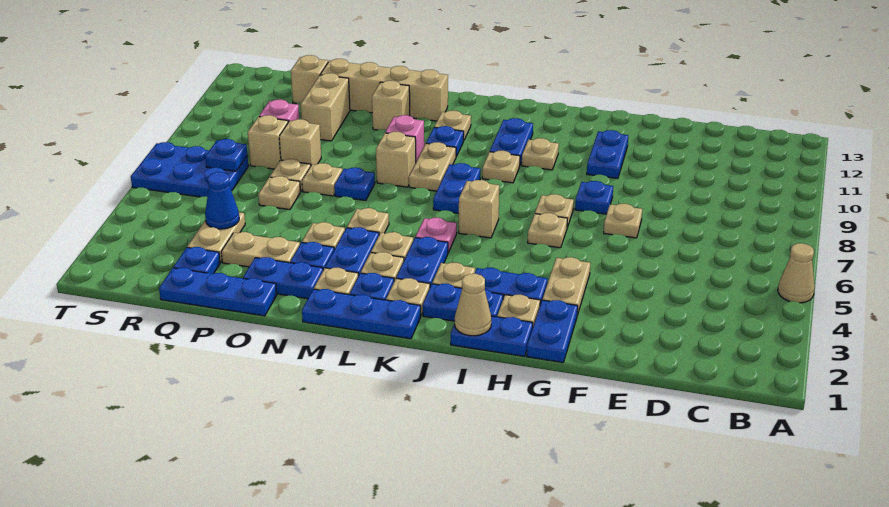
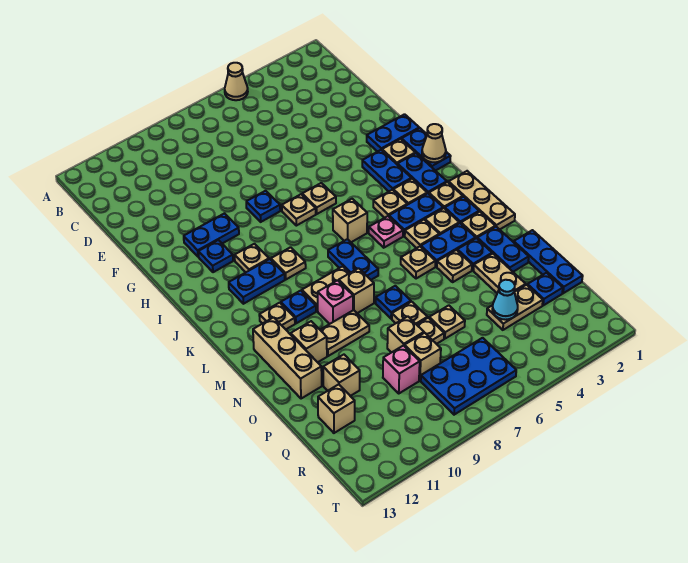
tan plate F7 level 1 -> tan plate J4 level 1
tan plate G3:G4 level 1 -> tan plate N9:N10 level 1
blue plate K1:M1 level 1 -> tan plate K1:M1 level 1
blue plate K7:K8 level 1 -> blue plate K7:L7 level 1
tan brick M12:P12 level 1 -> tan brick M12:O12 level 1
tan brick P10:P11 level 1 -> tan brick P11 level 1
blue cone Q4 level 2 -> cyan cone Q4 level 2
blue plate R6:T7 level 1 -> blue plate R6:S8 level 1
blue plate R7 level 2 -> blue plate H11 level 1

